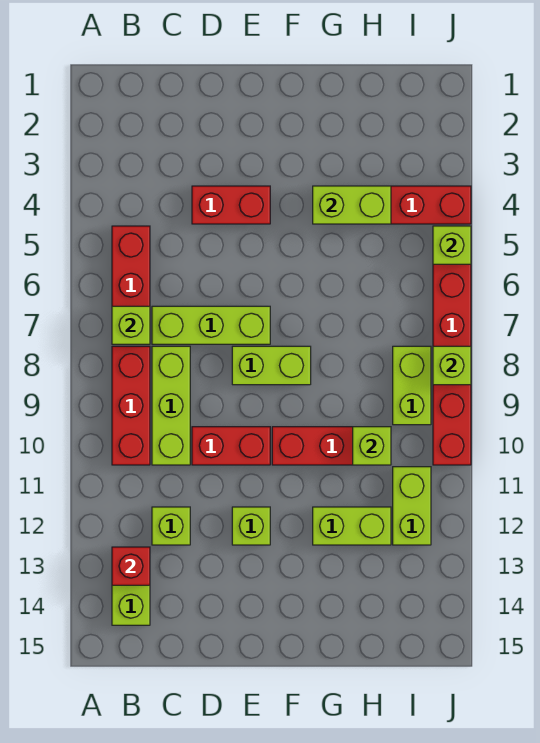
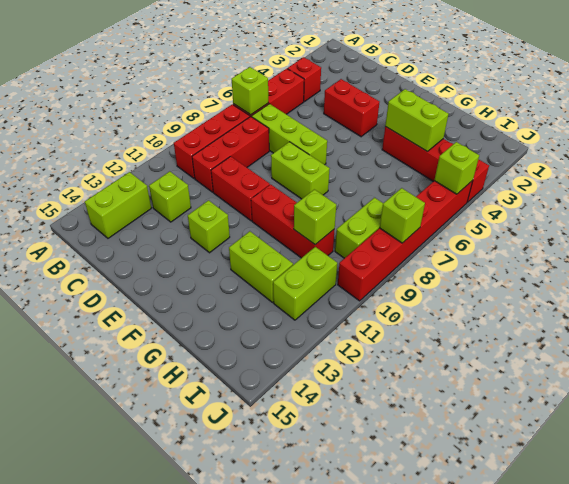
red brick B13 level 2 -> red brick B4 level 1
lime brick C8:C10 level 1 -> red brick C8:C10 level 1

